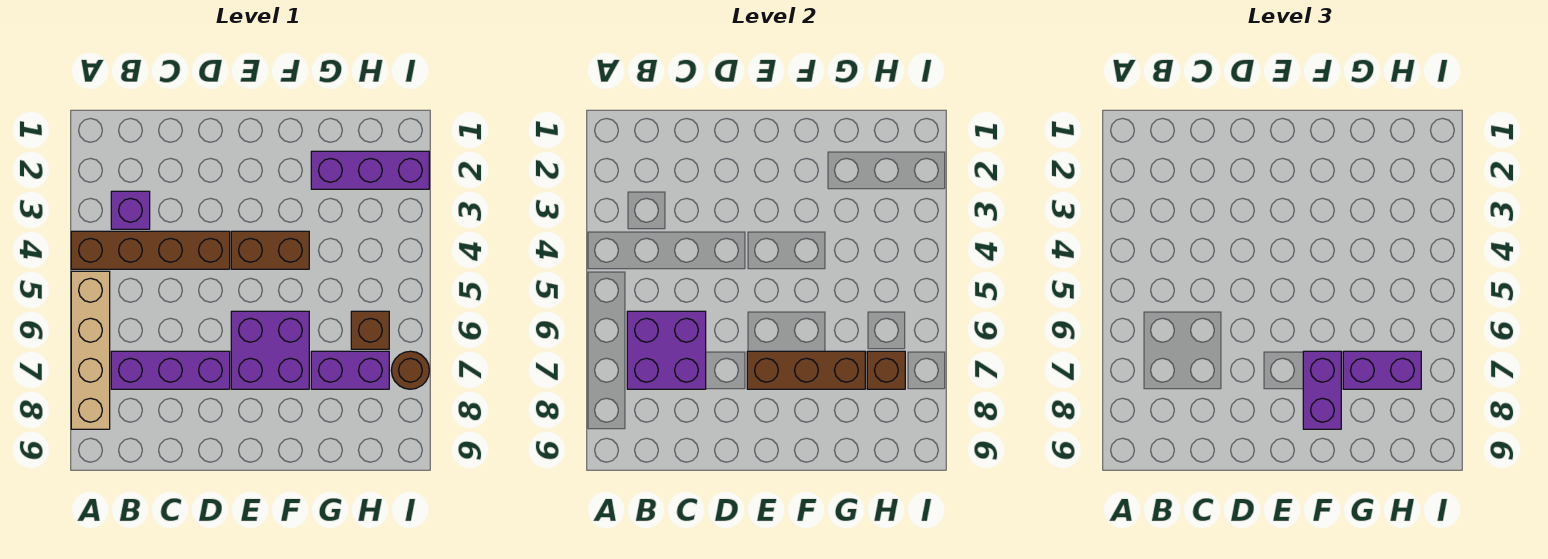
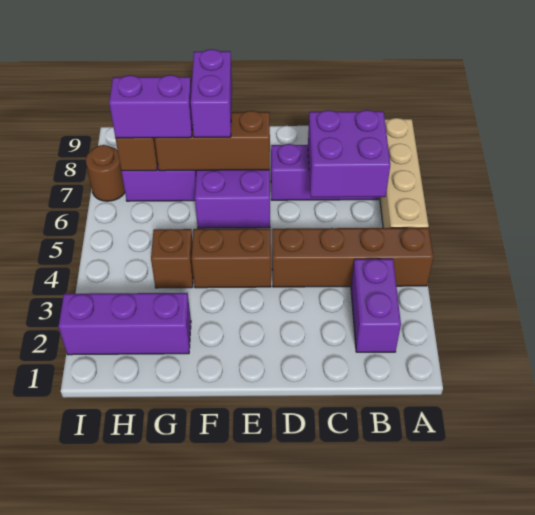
purple brick B3 level 1 -> purple brick B2:B3 level 1
brown brick H6 level 1 -> brown brick G4 level 1

